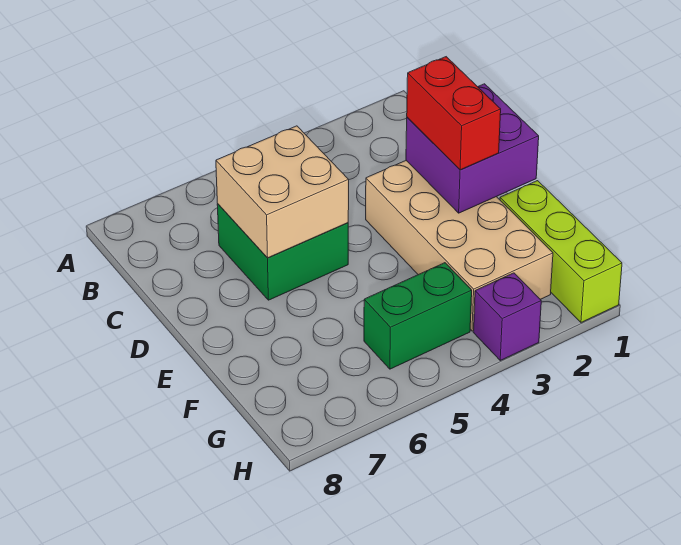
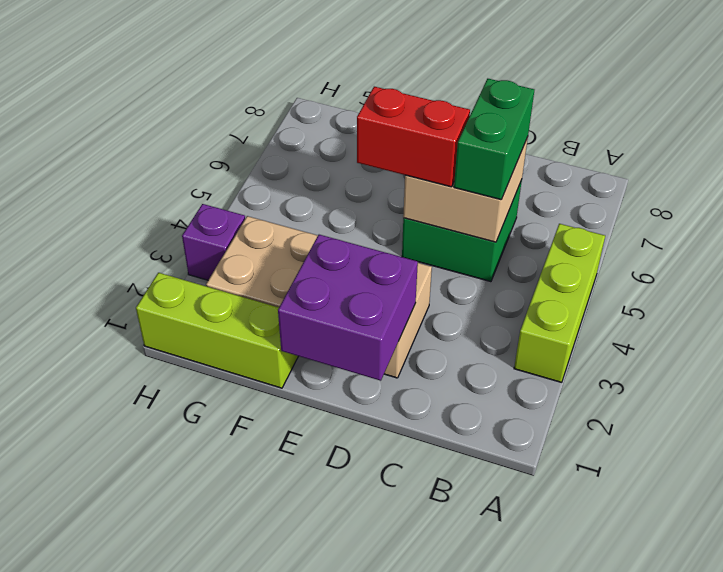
none -> lime brick A3:A5 level 1
red brick D2:E2 level 3 -> red brick D5:E5 level 3
green brick G4:G5 level 1 -> green brick C5:C6 level 3

